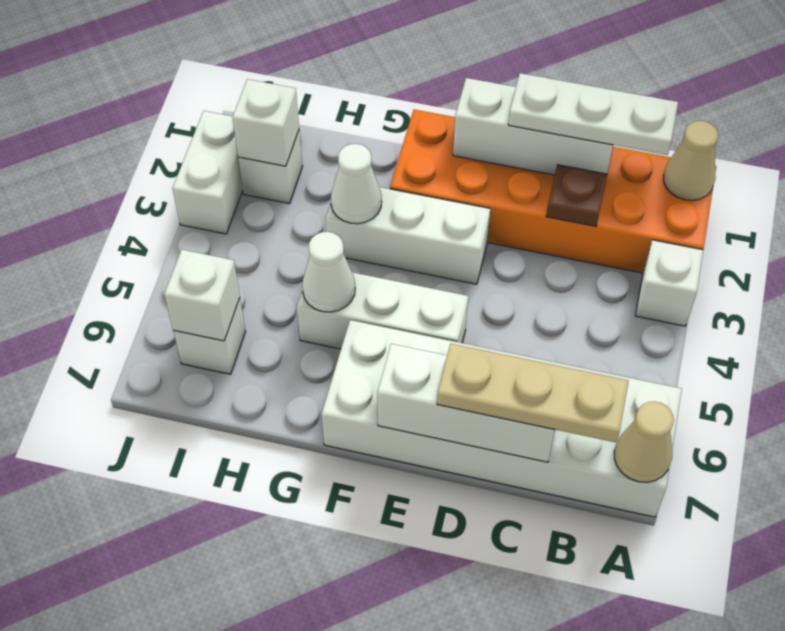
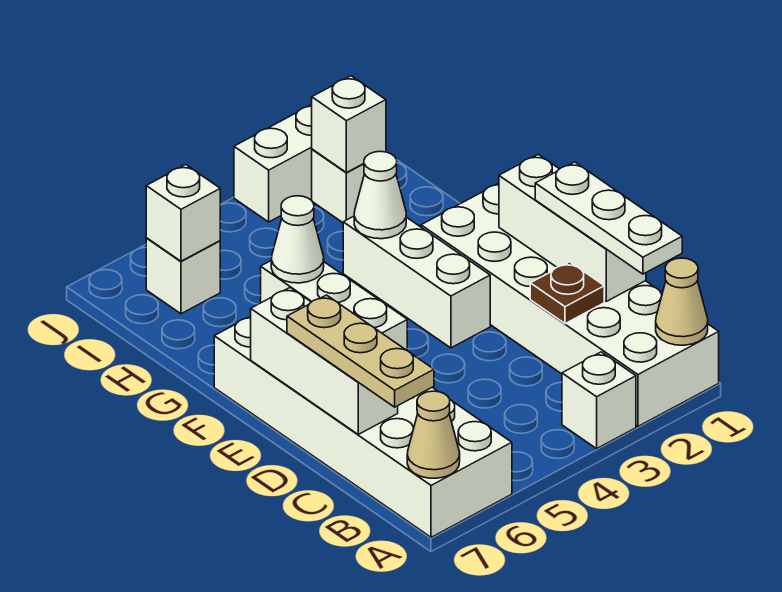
orange brick A1:F2 level 1 -> white brick A1:F2 level 1

